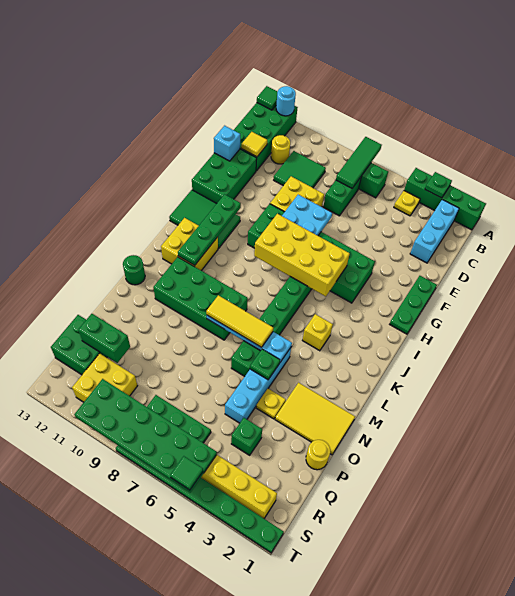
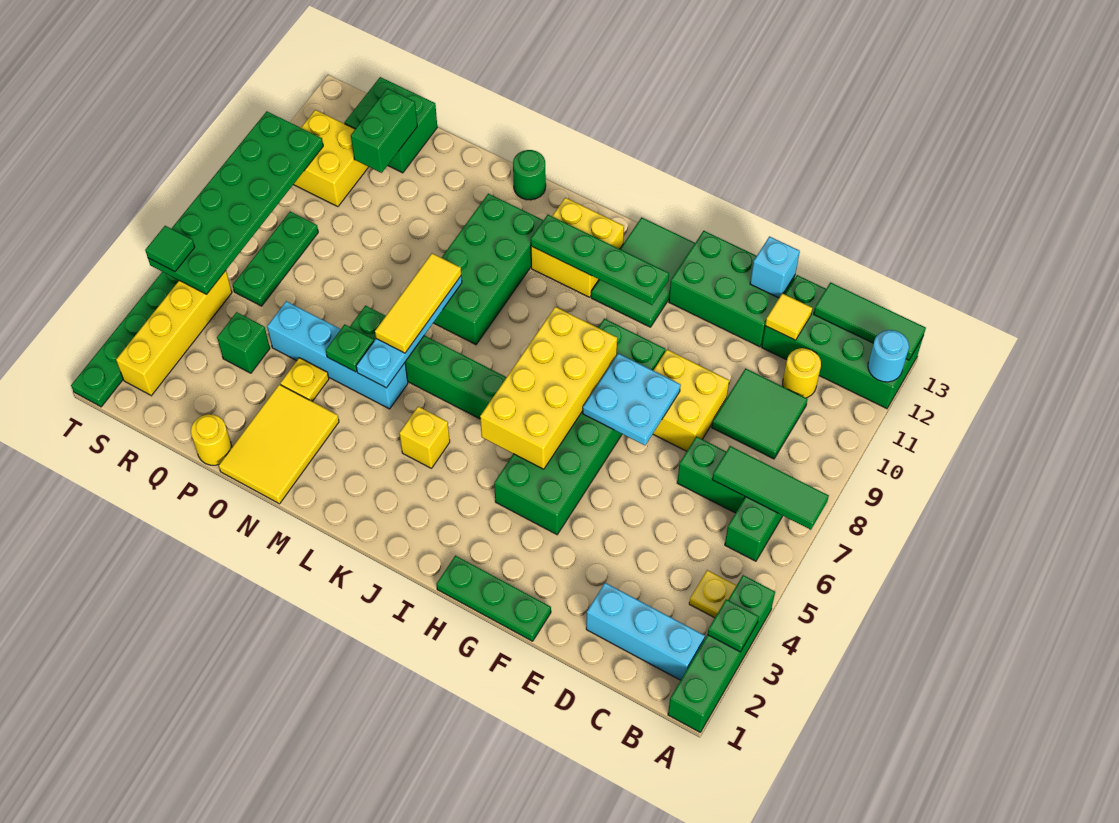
green tile A13 level 2 -> green tile A13:C13 level 2

